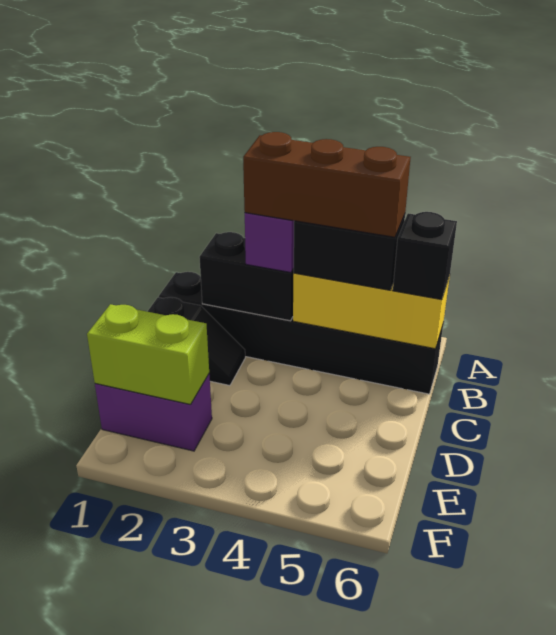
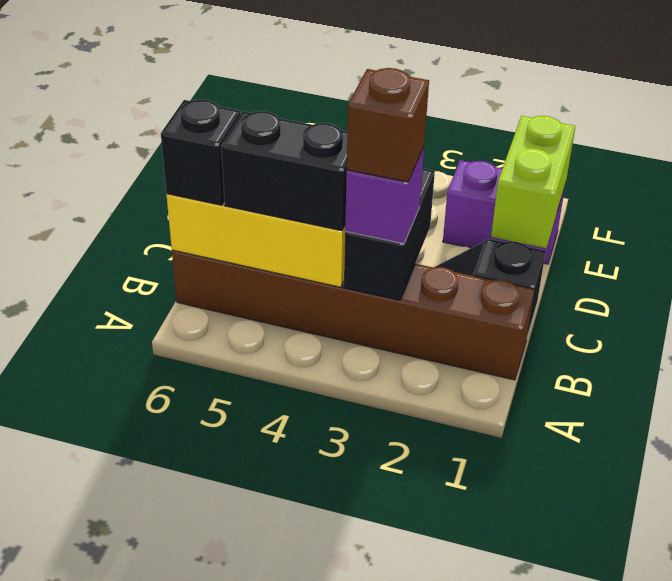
black brick B1:B6 level 1 -> brown brick B1:B6 level 1
black brick B2:B3 level 2 -> black brick B3:C3 level 2
brown brick B3:B5 level 4 -> brown brick B3 level 4
lime brick E1:E2 level 2 -> lime brick D1:E1 level 2

